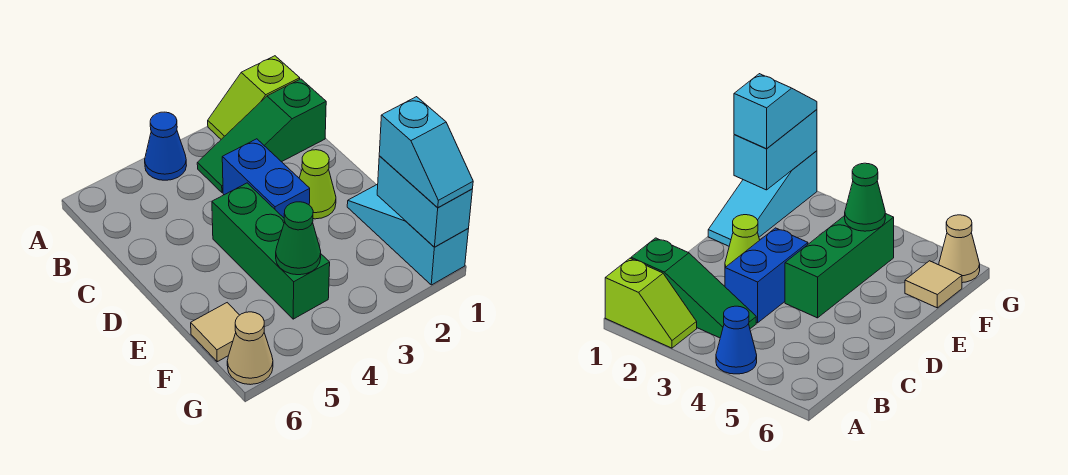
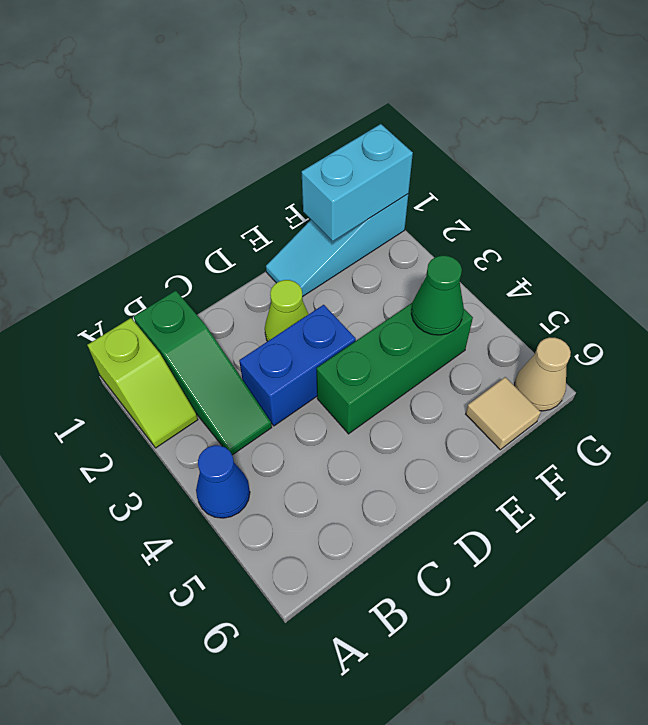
cyan slope F1:G1 level 3 top F -> none

